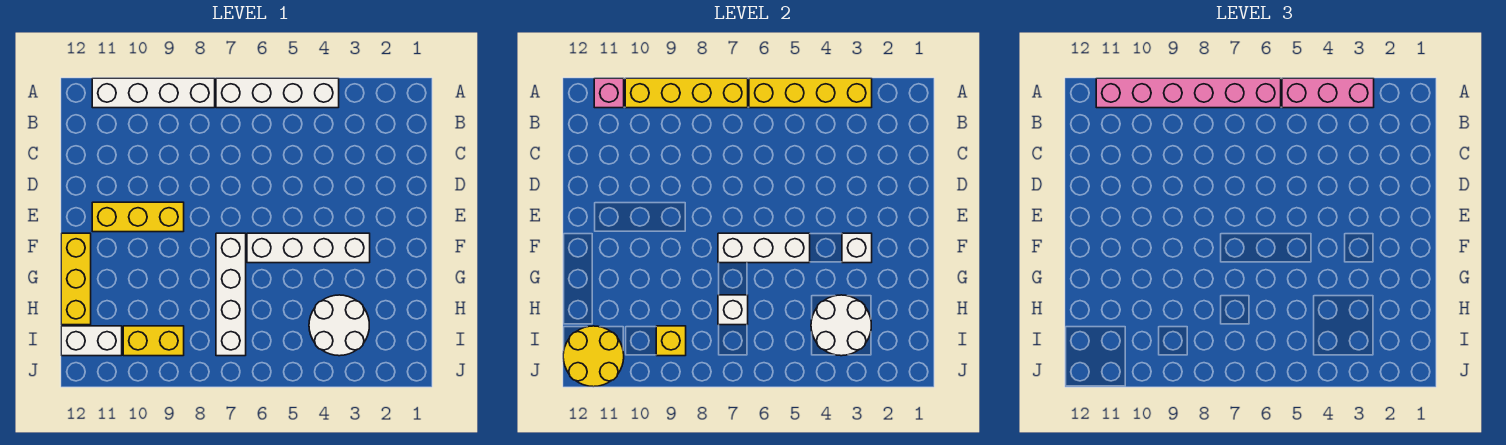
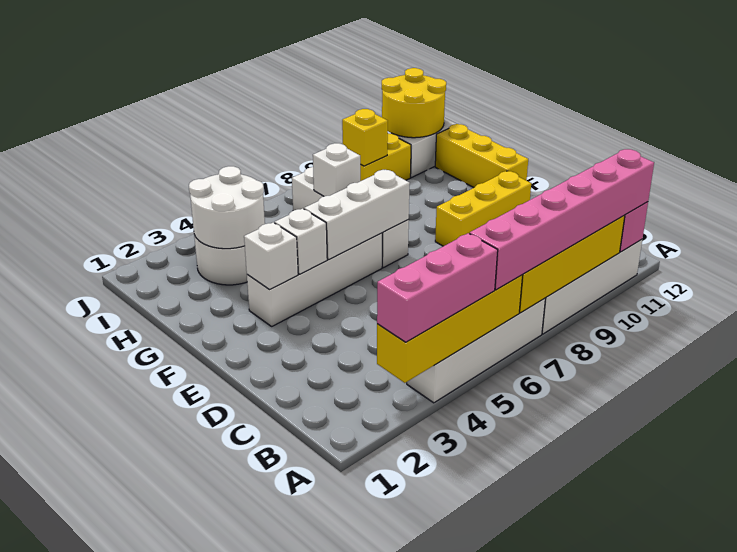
none -> white brick F4 level 2

